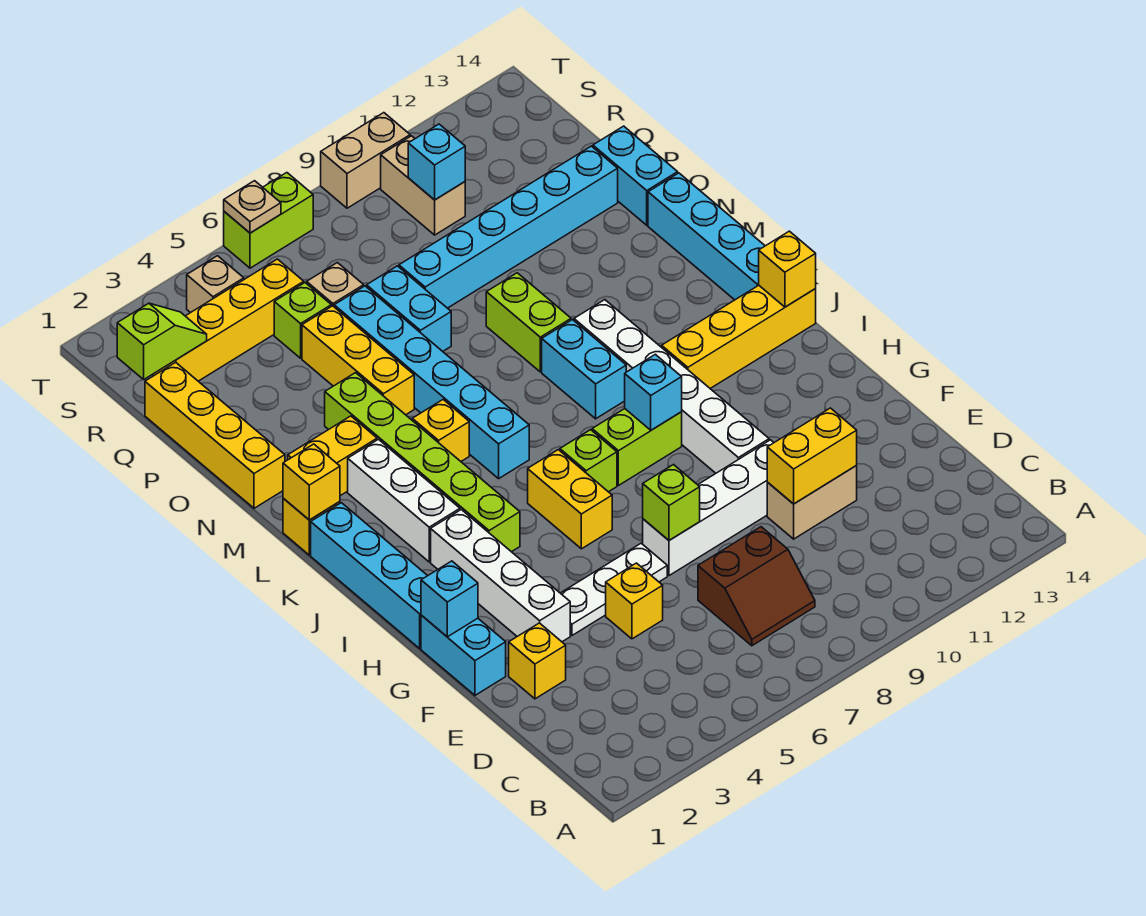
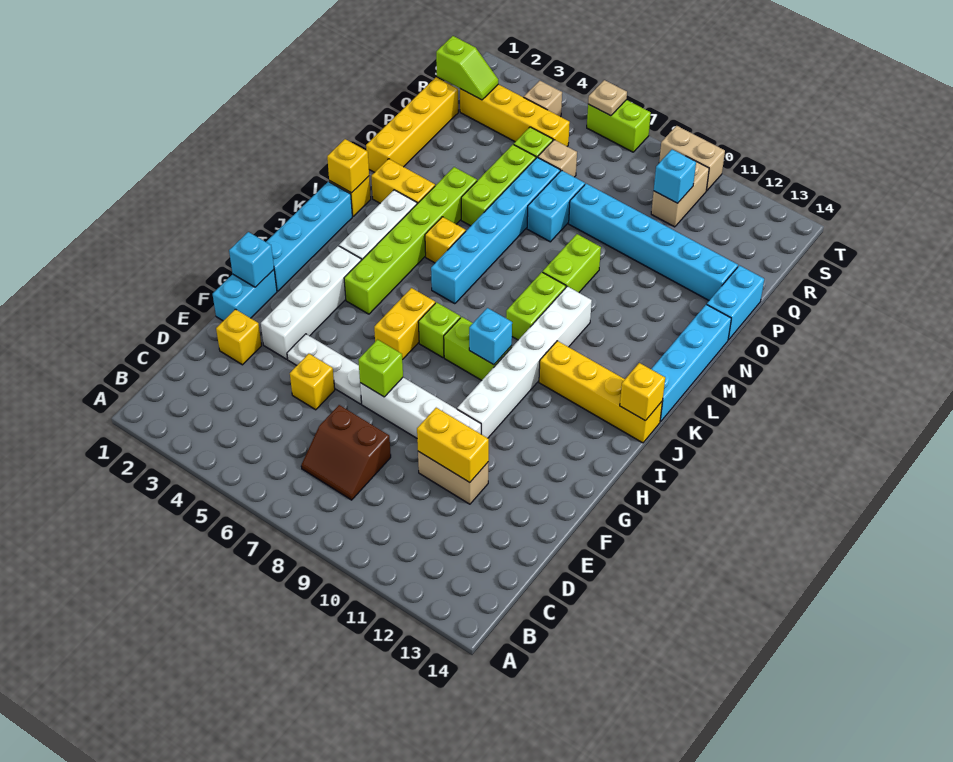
cyan brick K9:L9 level 1 -> lime brick K9:L9 level 1
yellow brick N5:P5 level 1 -> lime brick N5:P5 level 1

